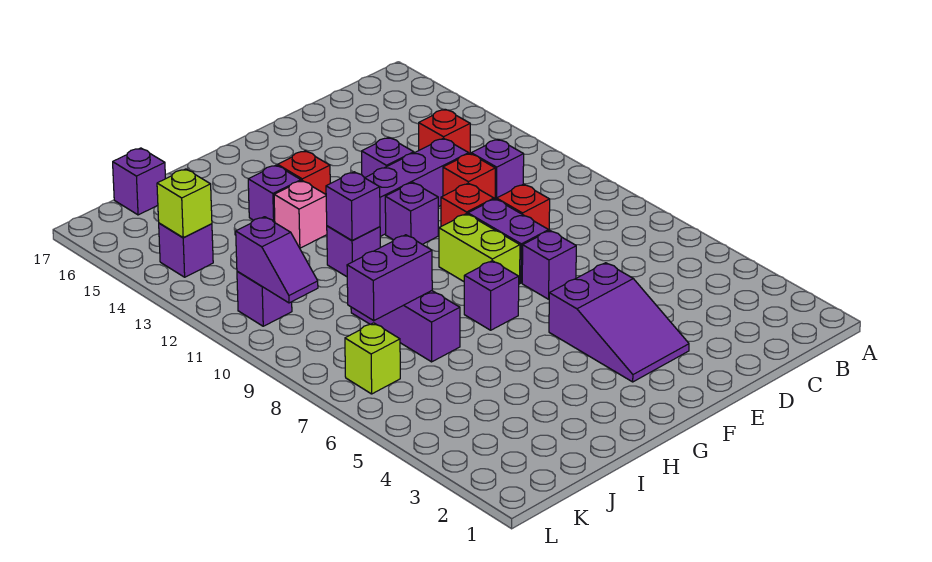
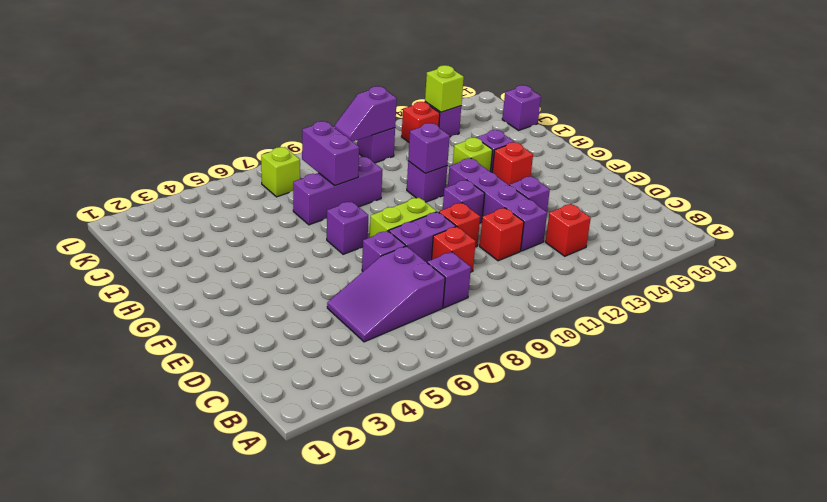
purple brick C11 level 1 -> purple brick C8 level 1
purple slope E3:F5 level 1 top 5 -> purple slope C5:D7 level 1 top 7
pink brick H13 level 1 -> lime brick H13 level 1
none -> red brick K13 level 1

